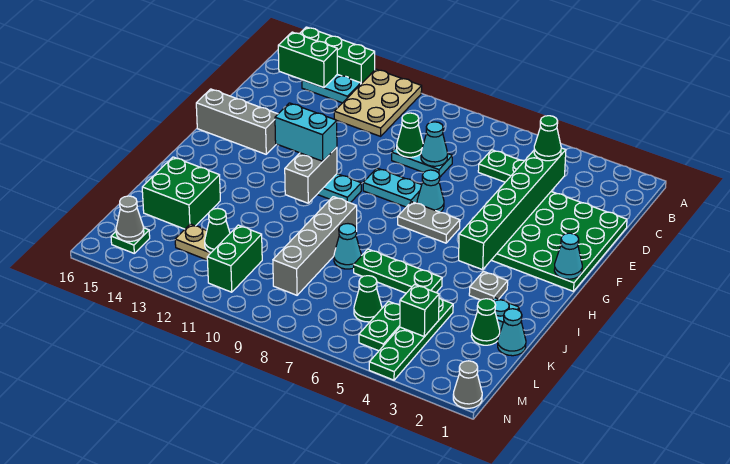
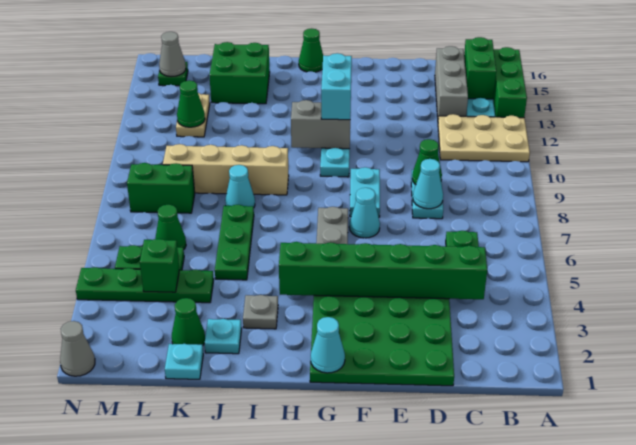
green cone C4 level 3 -> green cone H16 level 1
grey brick F14:F16 level 1 -> grey brick C13:C15 level 1
grey brick I9:L9 level 1 -> tan brick I9:L9 level 1
cyan cone K1 level 1 -> cyan plate K1 level 1
green brick L11:M11 level 1 -> green brick L8:M8 level 1

